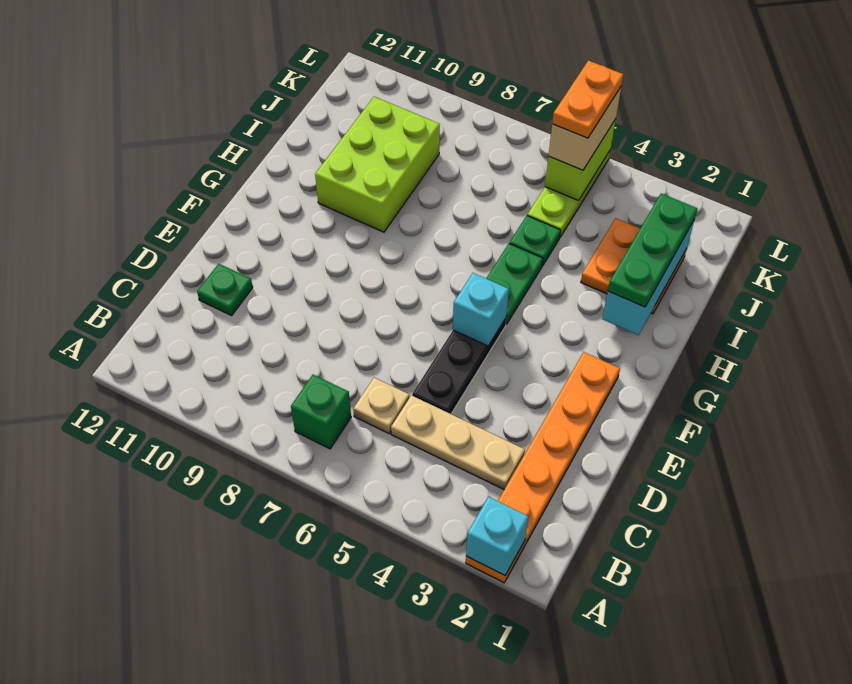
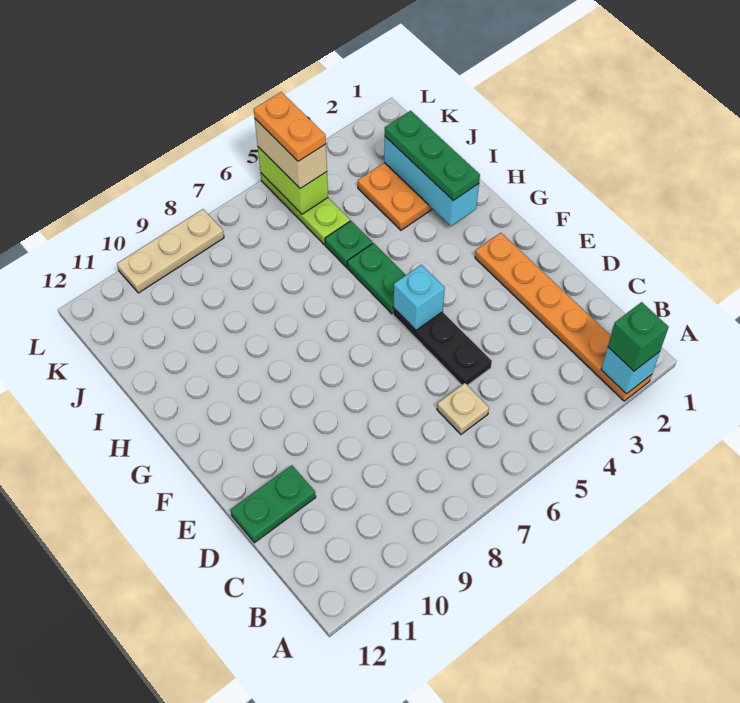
green brick B7 level 1 -> green brick A2 level 3
tan plate C3:C5 level 1 -> tan plate L8:L10 level 1
green plate D11 level 1 -> green plate D11:D12 level 1
lime brick H9:J10 level 1 -> none

